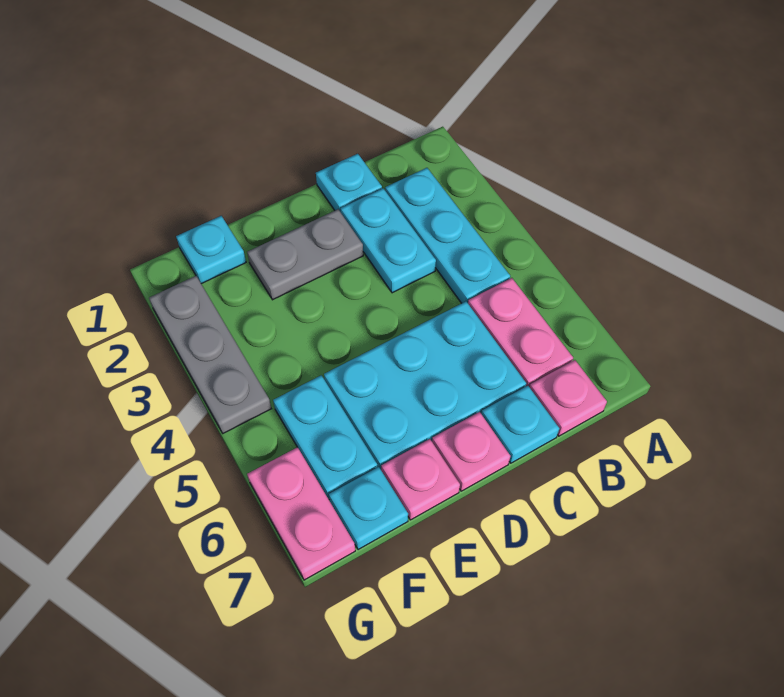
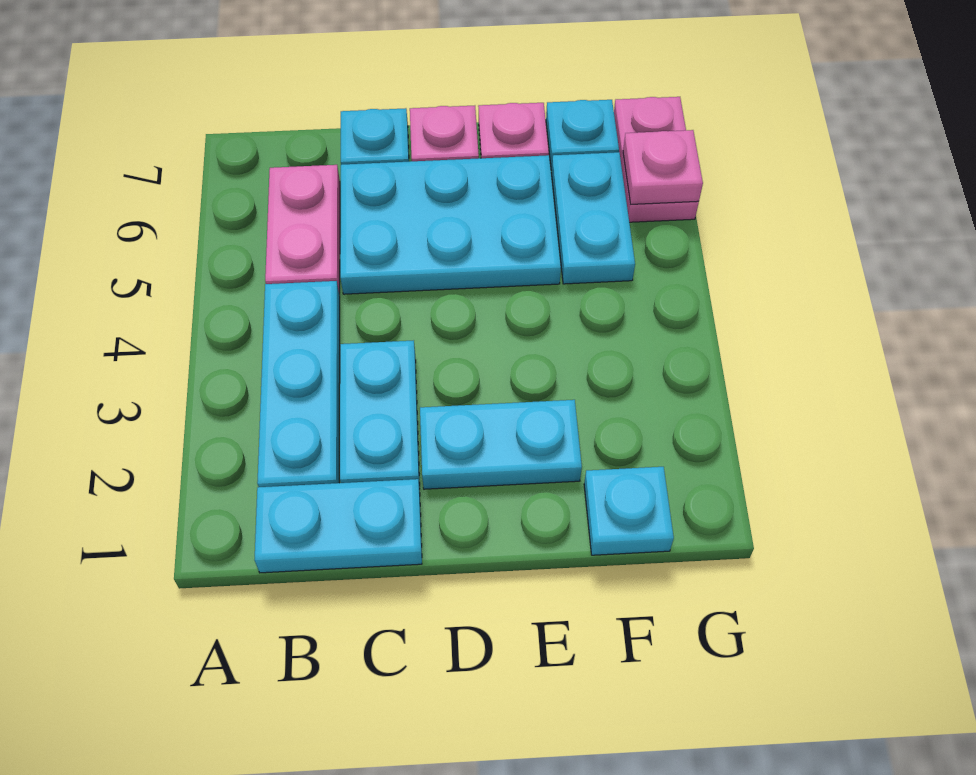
pink plate B7 level 1 -> pink plate G6 level 2
cyan plate C1 level 1 -> cyan plate B1:C1 level 1
grey plate D2:E2 level 1 -> cyan plate D2:E2 level 1
grey plate G2:G4 level 1 -> none

